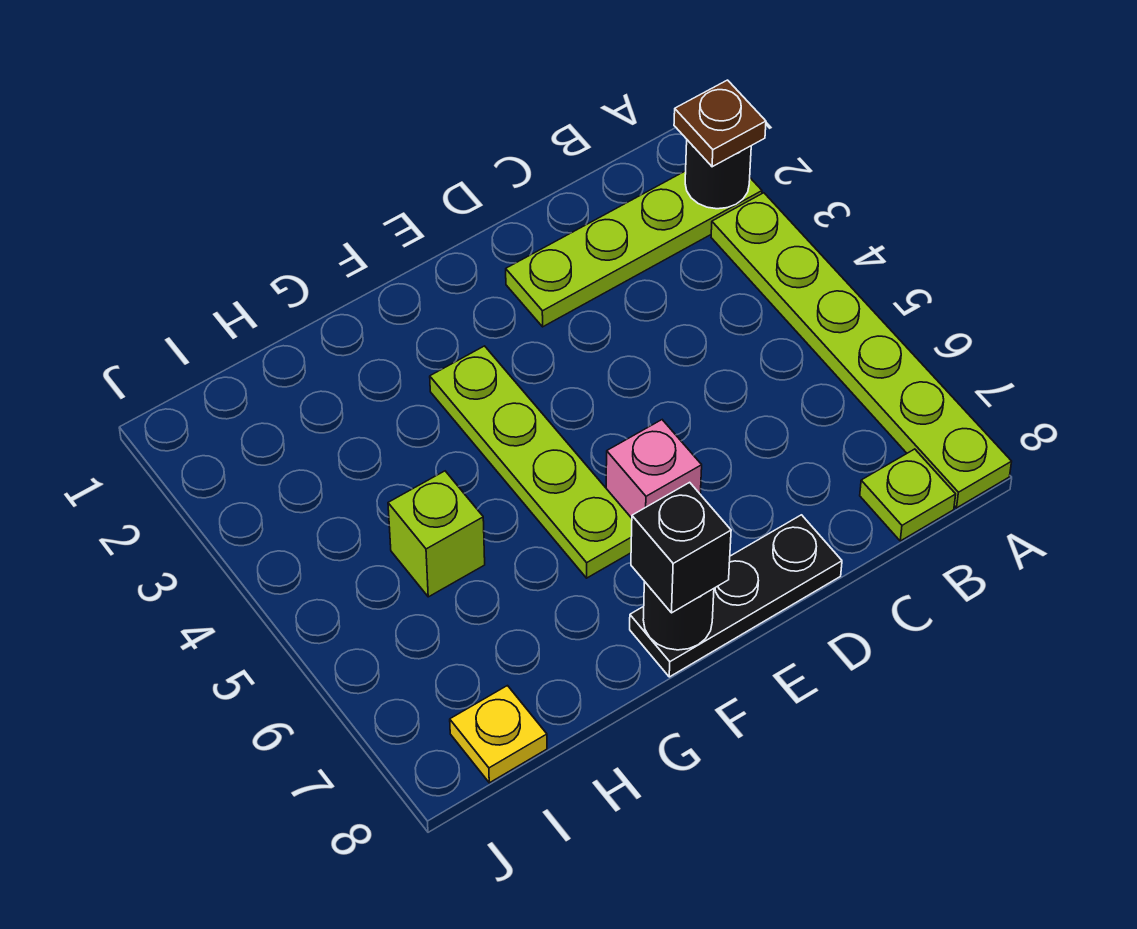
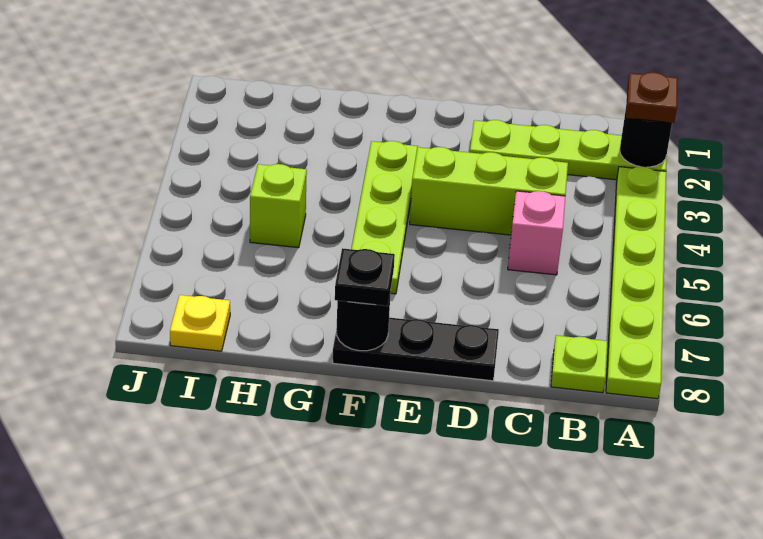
none -> lime brick C4:E4 level 1
pink brick E6 level 1 -> pink brick C5 level 1
black brick F8 level 3 -> black plate F8 level 3

